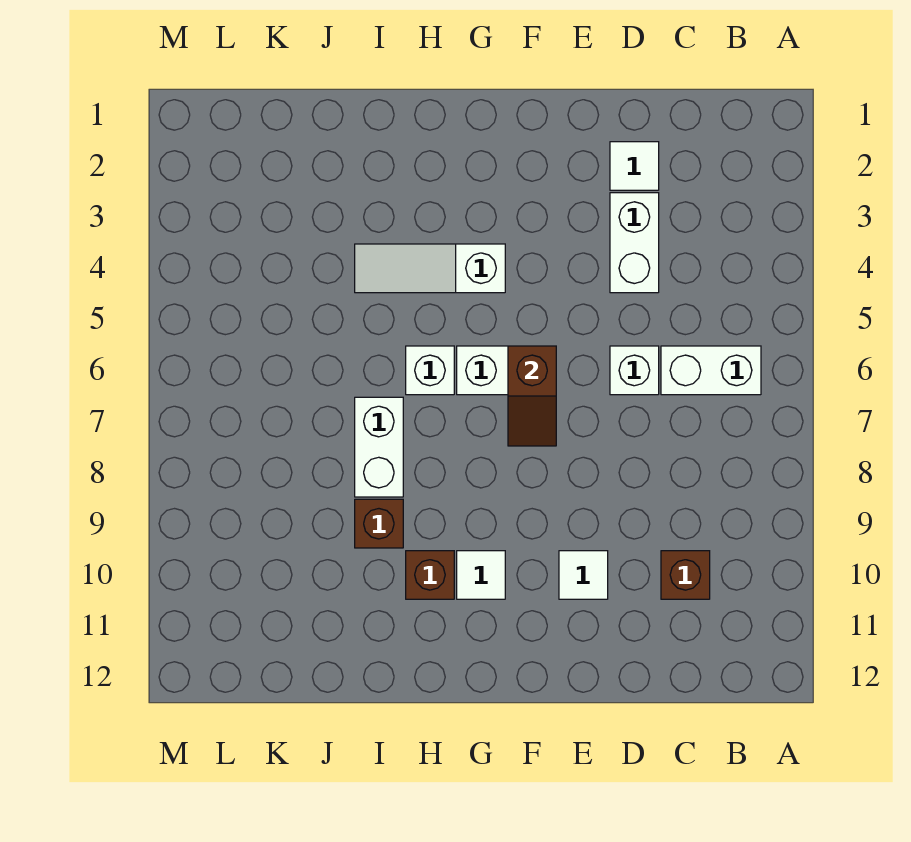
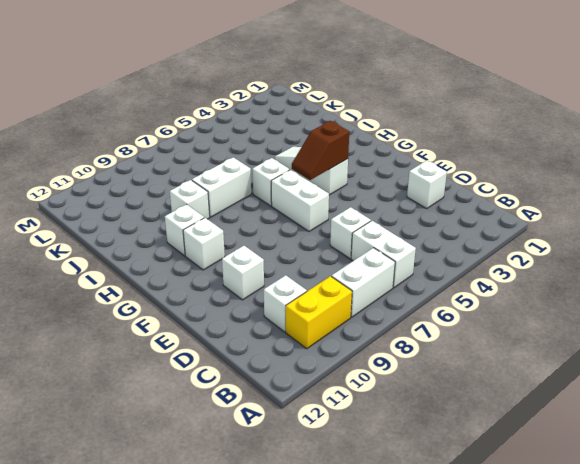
none -> yellow brick B9:B10 level 1
brown brick C10 level 1 -> white brick C10 level 1
white tile D2 level 1 -> white brick D2 level 1
white brick D3:D4 level 1 -> white brick B7:B8 level 1
white tile E10 level 1 -> white brick E10 level 1
brown slope F6:F7 level 2 top 6 -> brown slope G4:G5 level 2 top 4
white tile G10 level 1 -> white brick G10 level 1
brown brick H10 level 1 -> white brick H10 level 1
brown brick I9 level 1 -> white brick I9 level 1

